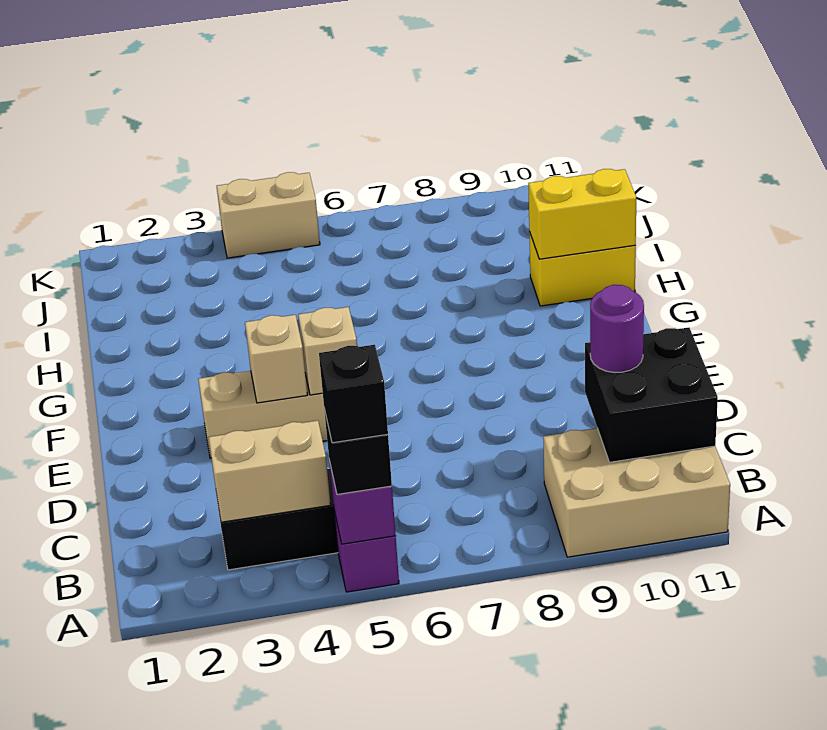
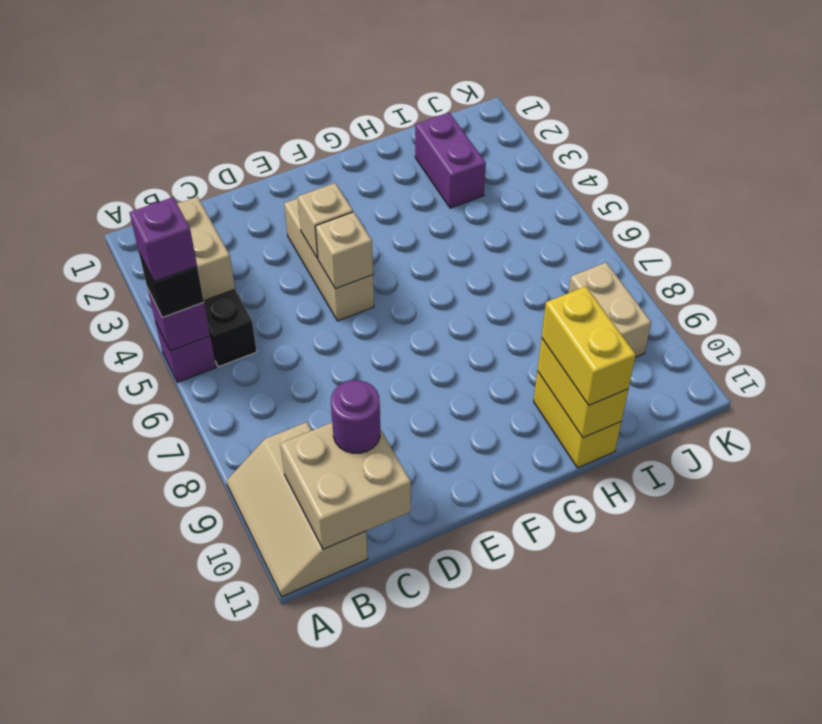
black brick A5 level 4 -> purple brick A5 level 4
tan brick A9:B11 level 1 -> tan slope A9:B11 level 1 top B
black brick B10:C11 level 2 -> tan brick B10:C11 level 2
none -> yellow brick H10:H11 level 3
none -> purple brick I2:I3 level 1
tan brick K4:K5 level 1 -> tan brick J8:J9 level 1

